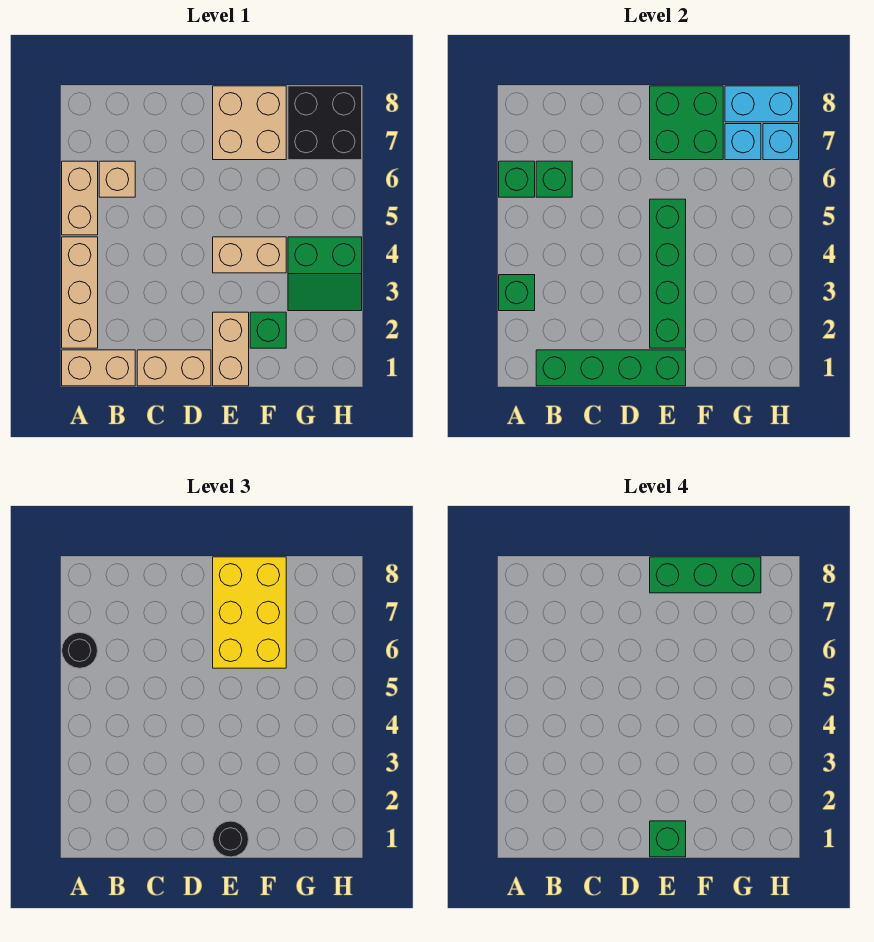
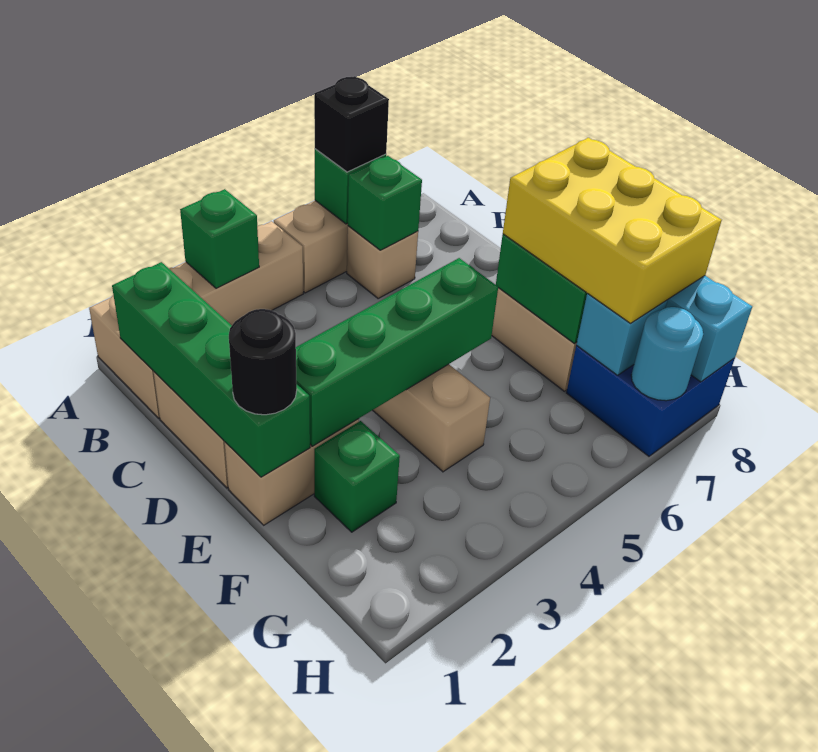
black round brick A6 level 3 -> black brick A6 level 3
green brick E1 level 4 -> none
yellow brick E6:F8 level 3 -> yellow brick E7:G8 level 3
green brick E8:G8 level 4 -> none
green slope G3:H4 level 1 top 4 -> none
black brick G7:H8 level 1 -> blue brick G7:H8 level 1
cyan brick H7 level 2 -> cyan round brick H7 level 2

